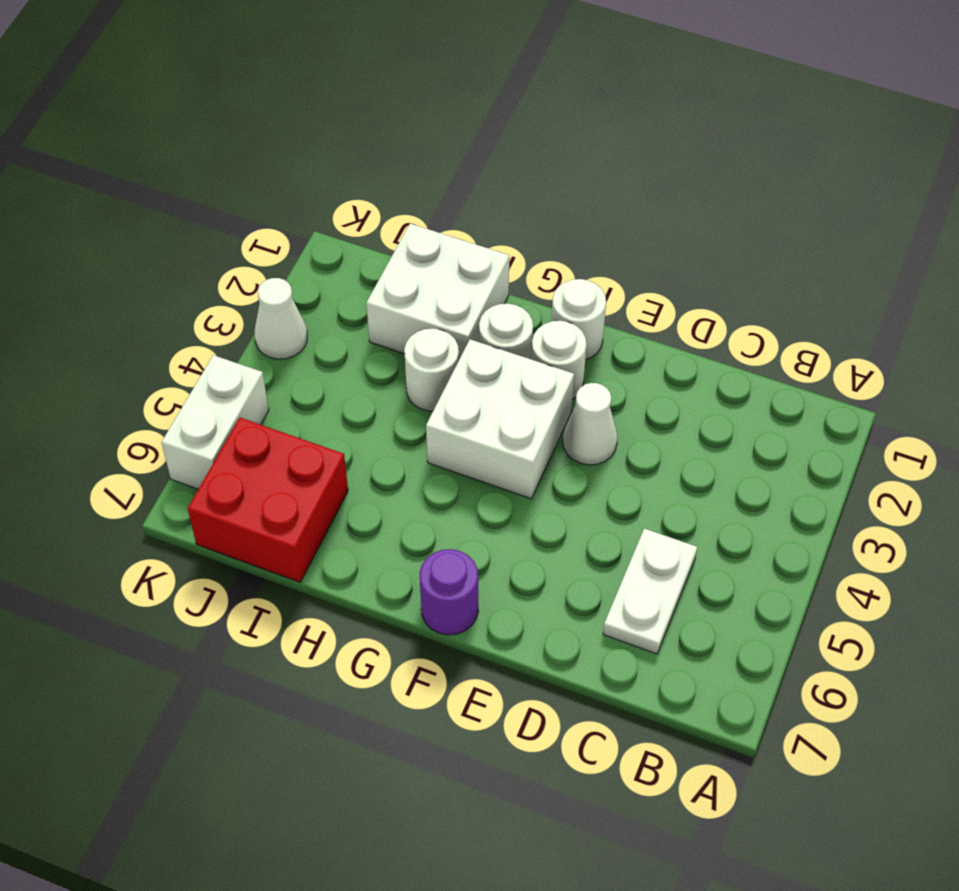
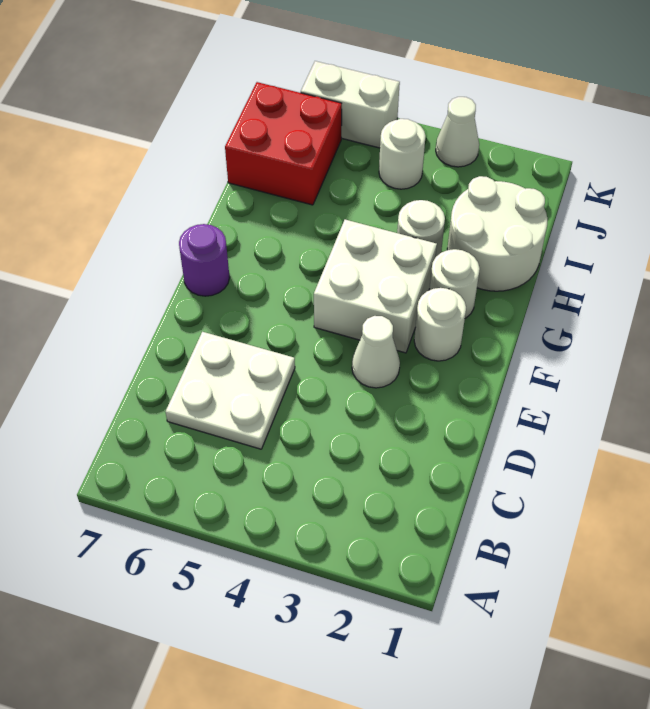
white plate C5:C6 level 1 -> white plate C5:D6 level 1
white round brick F1 level 1 -> white round brick J4 level 1
white brick H1:I2 level 1 -> white round brick H1:I2 level 1

